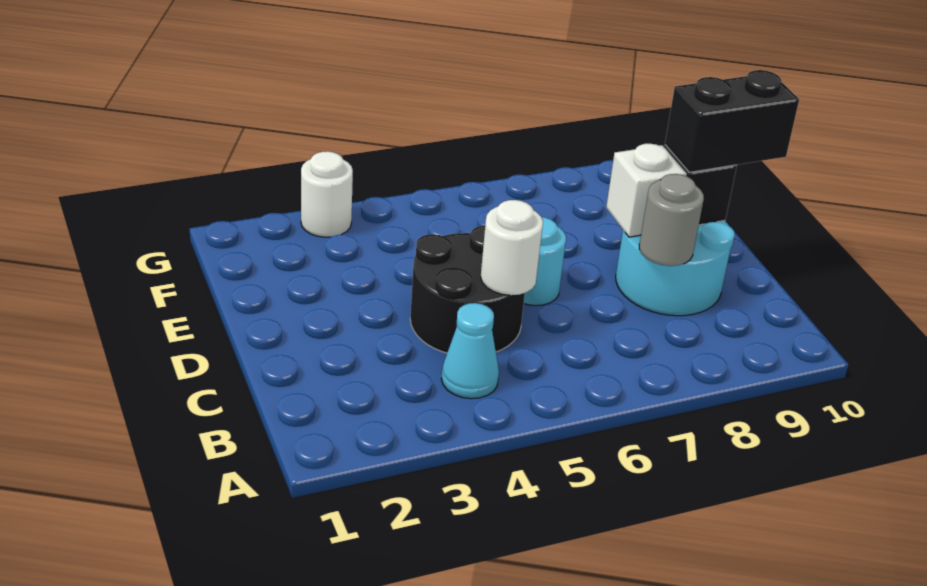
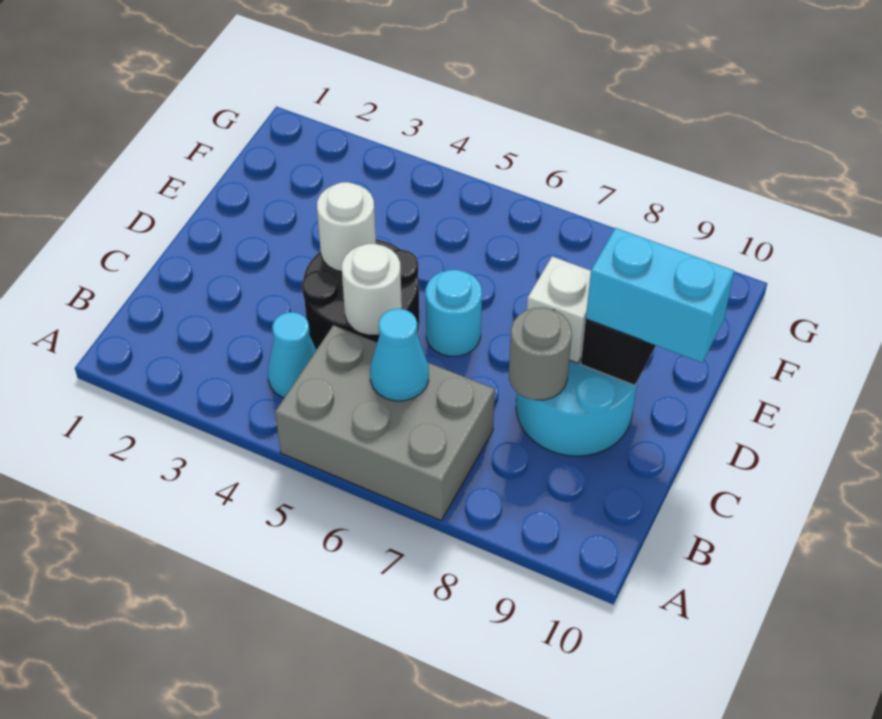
none -> grey brick A5:B7 level 1
none -> cyan cone B6 level 2
black brick D9:D10 level 3 -> cyan brick D9:D10 level 3
white round brick G3 level 1 -> white round brick D4 level 2

